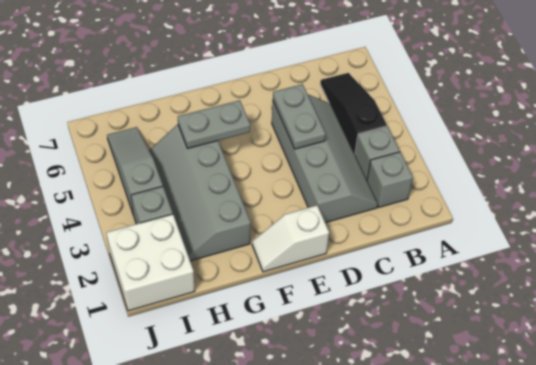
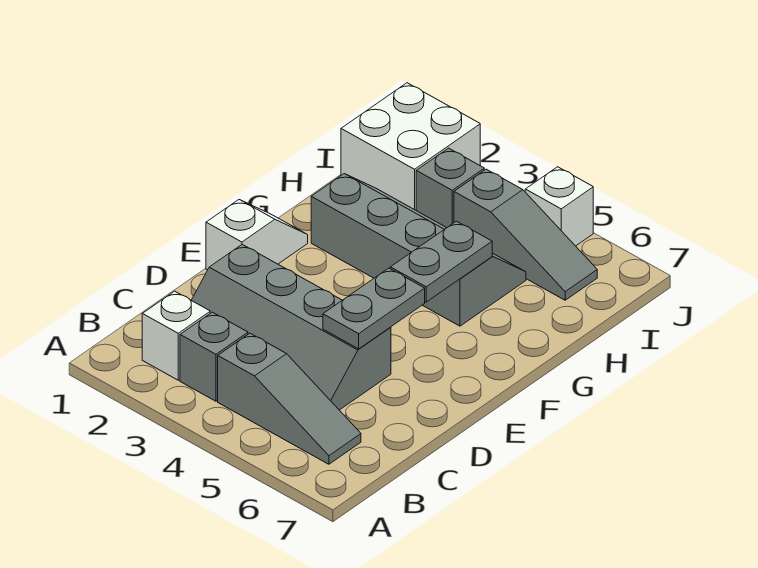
grey brick B2 level 1 -> white brick B2 level 1
black slope B4:B6 level 1 top 4 -> grey slope B4:B6 level 1 top 4
grey plate D4:D5 level 2 -> grey plate D5:E5 level 2
none -> white brick J5 level 1

